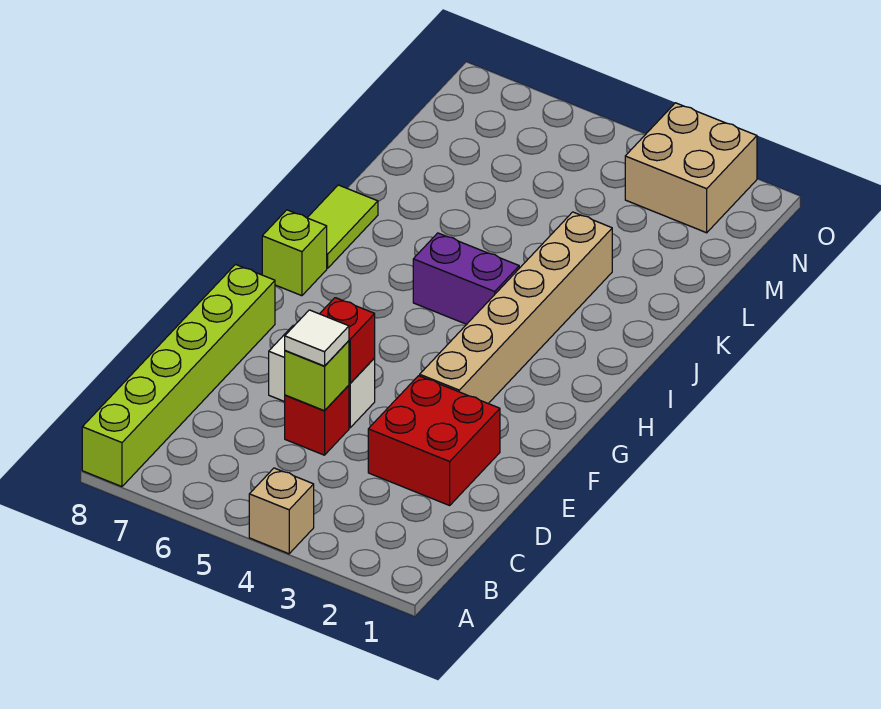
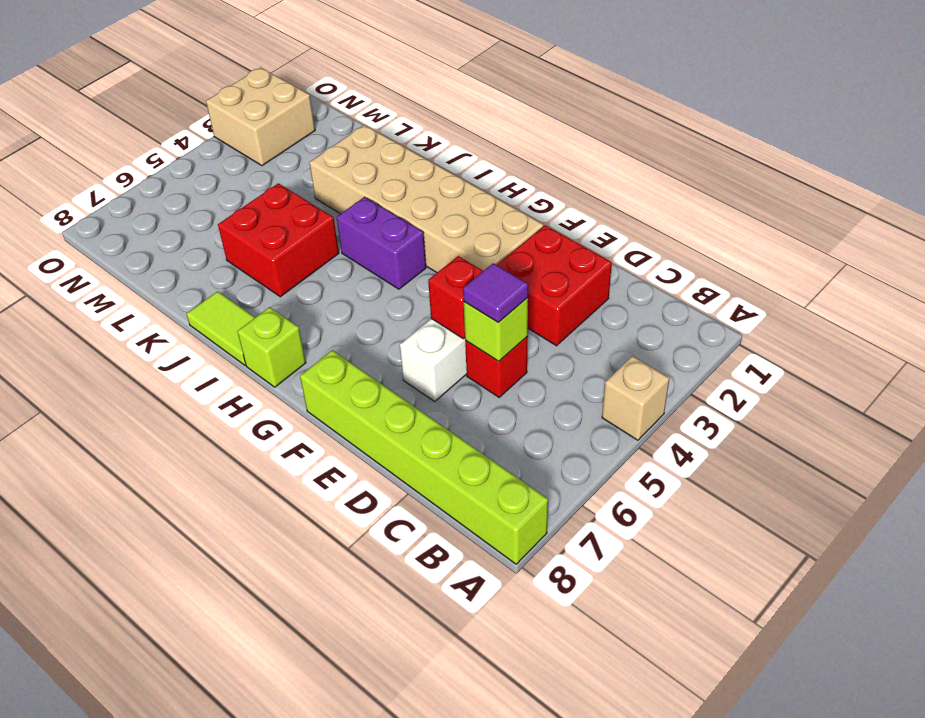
white tile D5 level 3 -> purple tile D5 level 3
tan brick F3:K3 level 1 -> tan brick F2:K3 level 1
purple brick I4:I5 level 1 -> purple brick H4:I4 level 1
none -> red brick J5:K6 level 1

